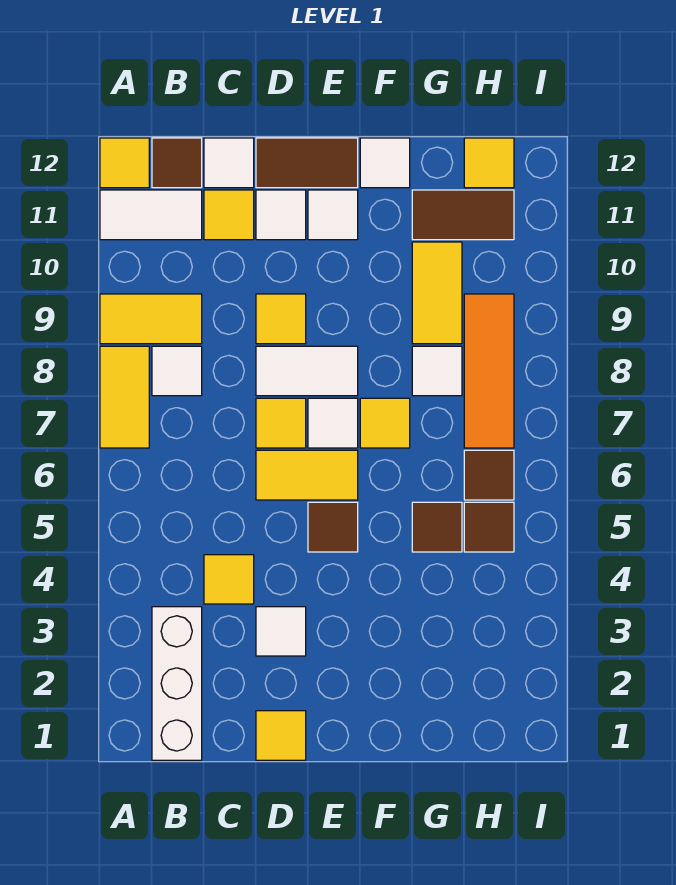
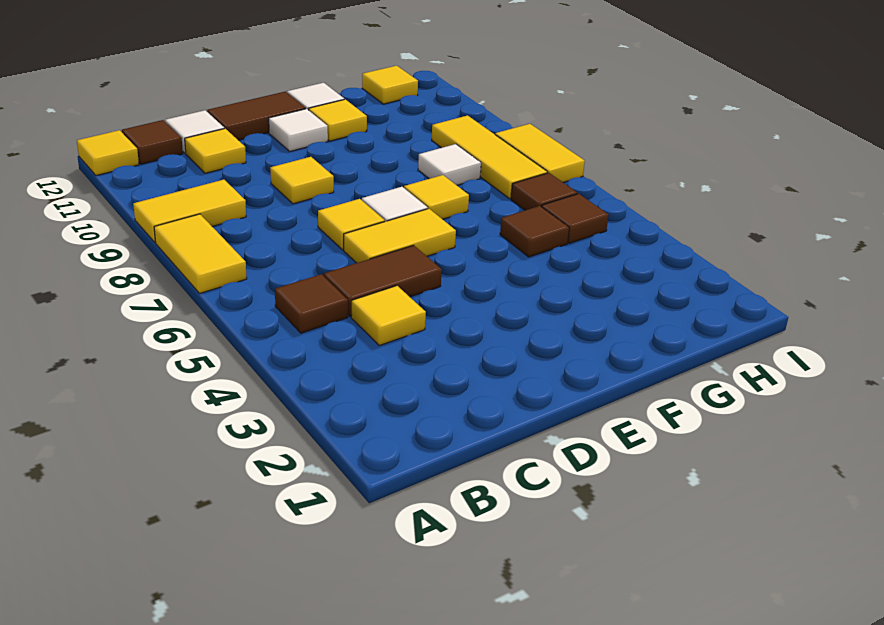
white tile A11:B11 level 1 -> none
white brick B1:B3 level 1 -> none
white tile B8 level 1 -> none
yellow tile D1 level 1 -> yellow tile F11 level 1
white tile D3 level 1 -> none
white tile D8:E8 level 1 -> none
white tile D11 level 1 -> none
brown tile E5 level 1 -> brown tile B5 level 1
yellow tile G9:G10 level 1 -> yellow tile I7:I8 level 1
brown tile G11:H11 level 1 -> brown tile C5:D5 level 1
orange tile H7:H9 level 1 -> yellow tile H7:H9 level 1

